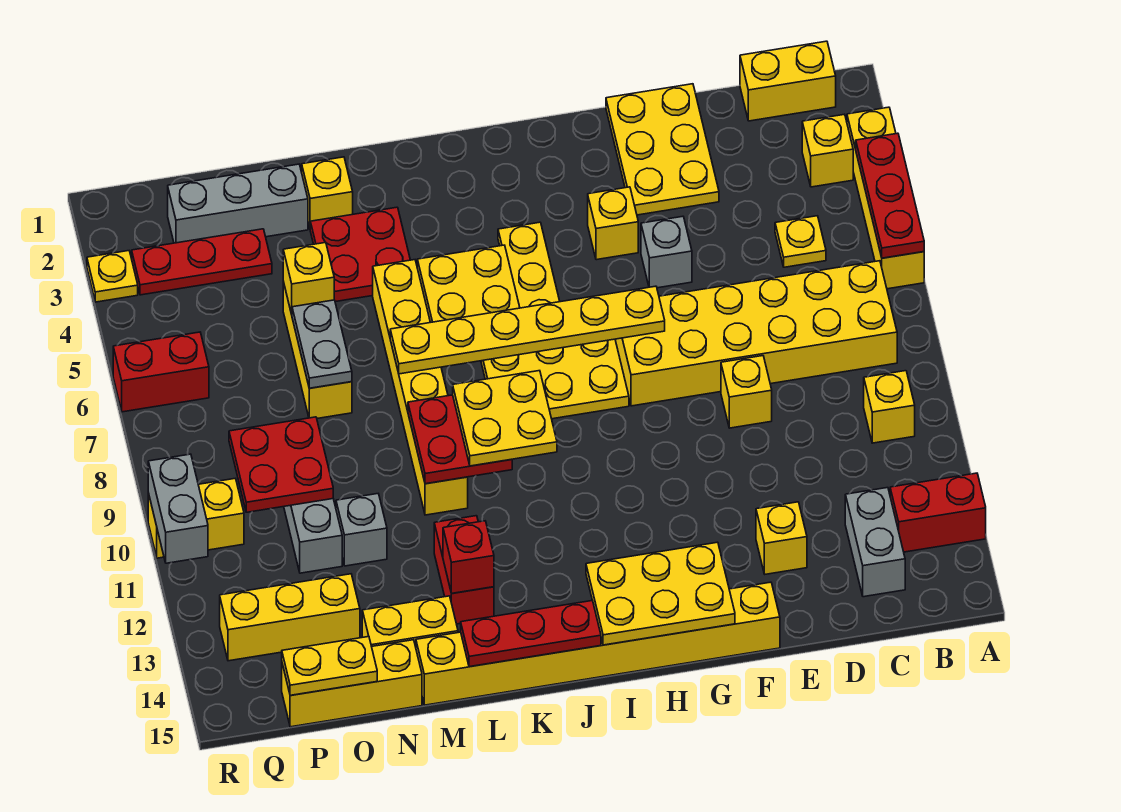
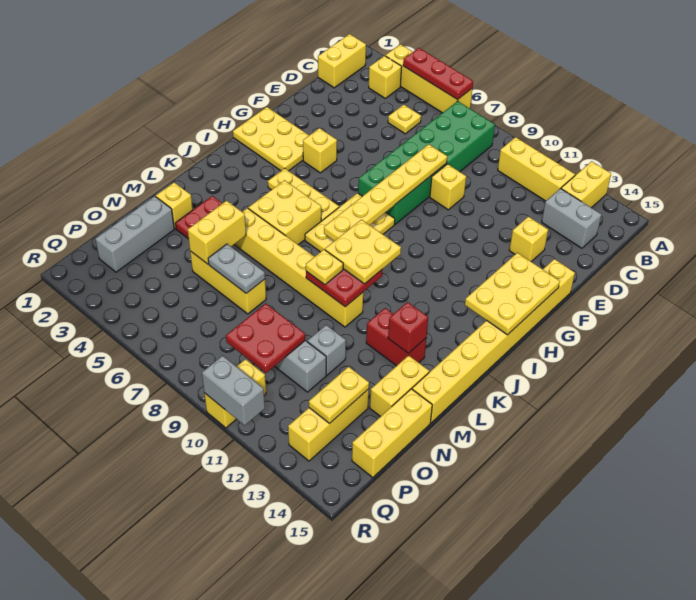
red brick A13:B13 level 1 -> yellow brick A13:B13 level 1
yellow brick B7:G8 level 1 -> green brick B7:G8 level 1
yellow brick B10 level 1 -> yellow brick B10:B12 level 1
yellow plate E1:F3 level 1 -> yellow plate G1:H3 level 1
grey brick F5 level 1 -> none
yellow plate G7:L7 level 2 -> yellow plate E8:J8 level 2
red plate J15:L15 level 2 -> none
yellow brick N5 level 2 -> yellow brick M5:N5 level 2
red plate O3:Q3 level 1 -> none
yellow plate O15:P15 level 2 -> yellow plate O13:P13 level 2
red brick Q6:R6 level 1 -> none
yellow plate R3 level 1 -> yellow plate L9 level 3

